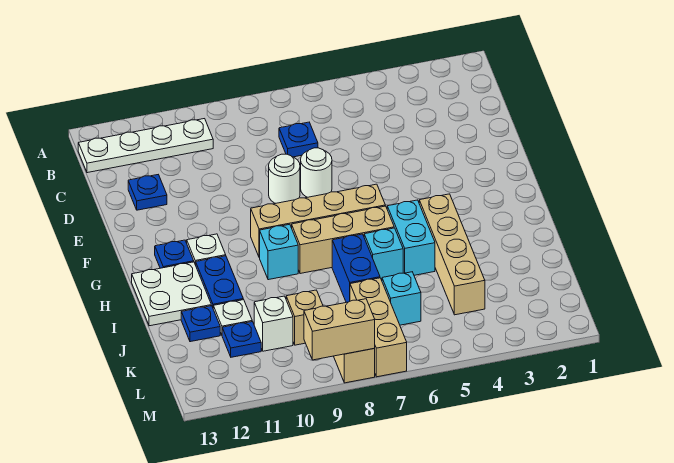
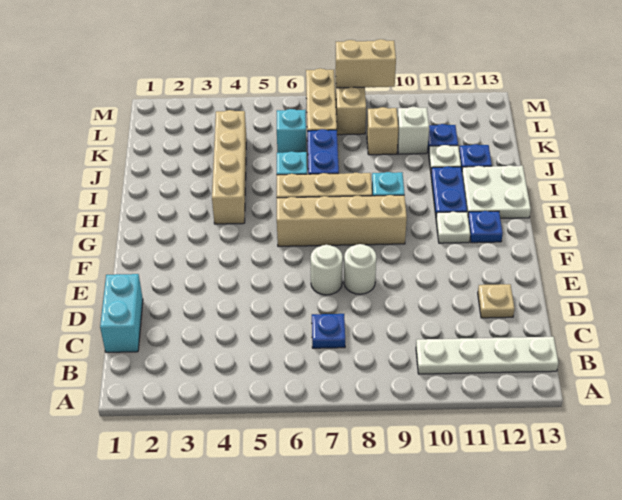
blue plate D12 level 1 -> tan plate D12 level 1
cyan brick H5:I5 level 1 -> cyan brick C1:D1 level 1

